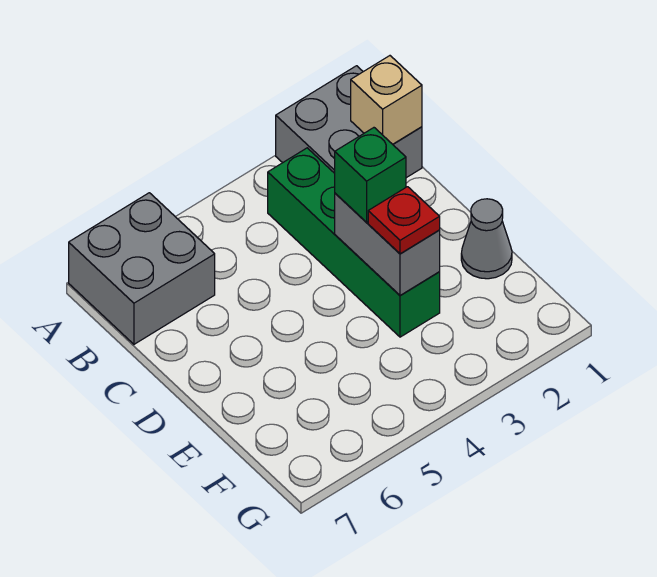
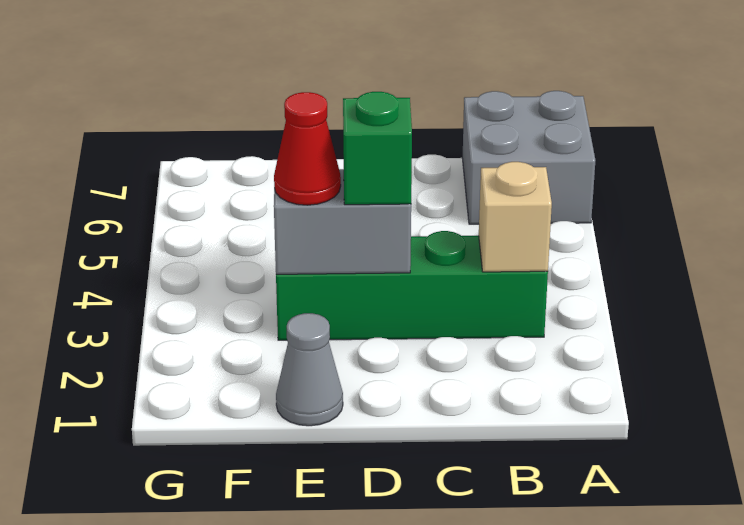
grey brick A1:B2 level 1 -> none
tan brick B1 level 2 -> tan brick B3 level 2
red plate E3 level 3 -> red cone E3 level 3

